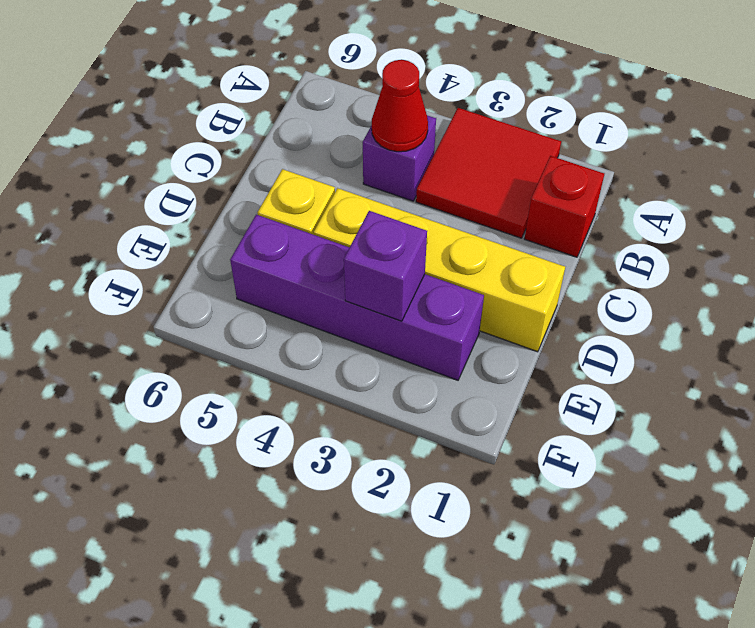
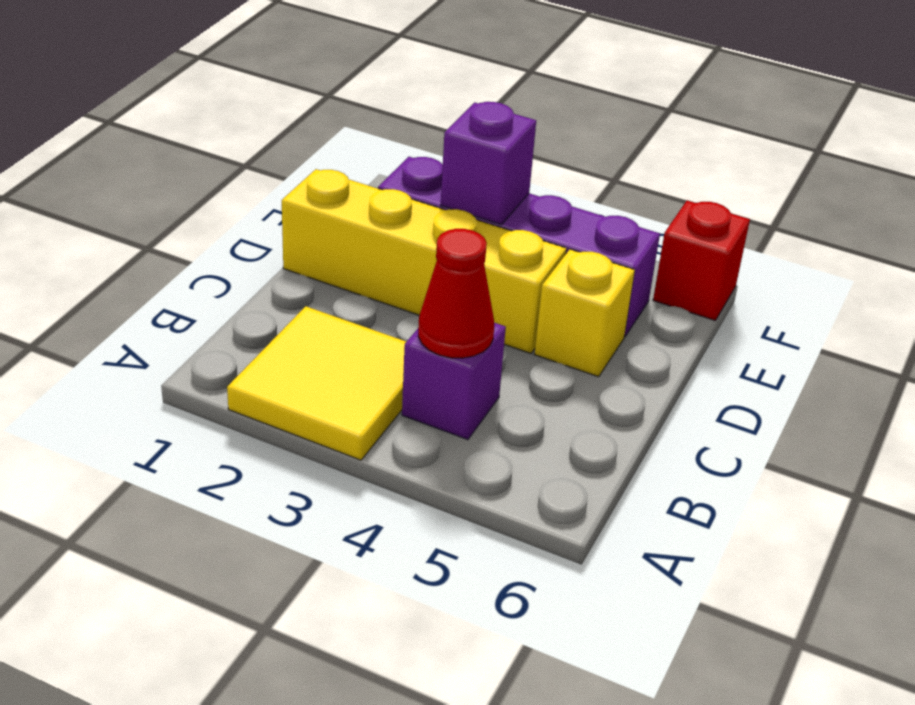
red tile A2:B3 level 1 -> yellow tile A2:B3 level 1
red brick B1 level 1 -> red brick F6 level 1

